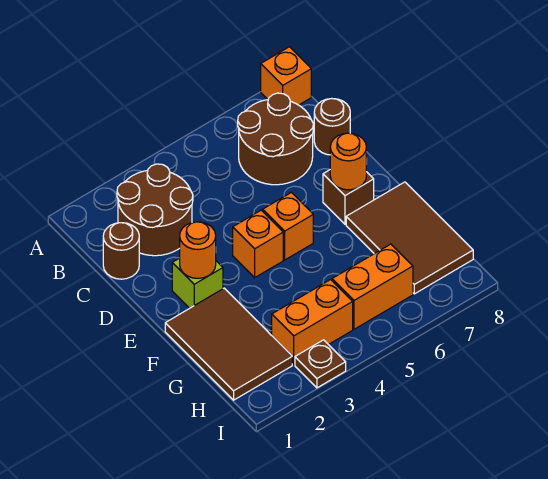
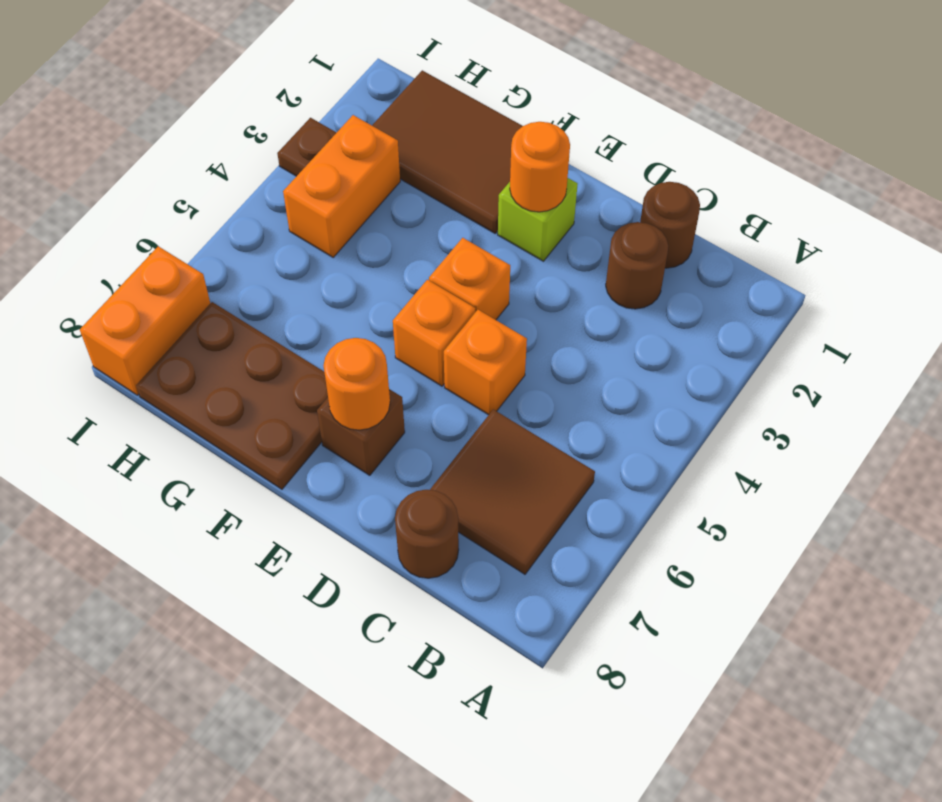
orange brick A8 level 1 -> orange brick D5 level 1
brown round brick B2:C3 level 1 -> brown round brick C2 level 1
brown round brick B6:C7 level 1 -> brown tile B6:C7 level 1
brown tile F7:H8 level 1 -> brown plate F7:H8 level 1
orange brick H5:H6 level 1 -> orange brick I7:I8 level 1

